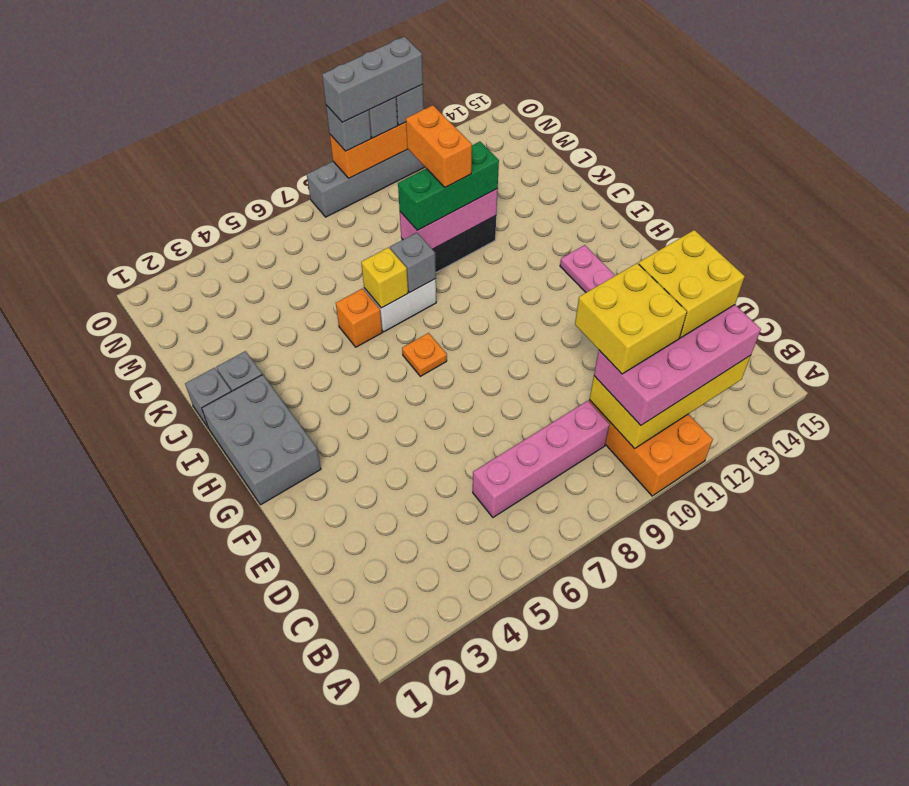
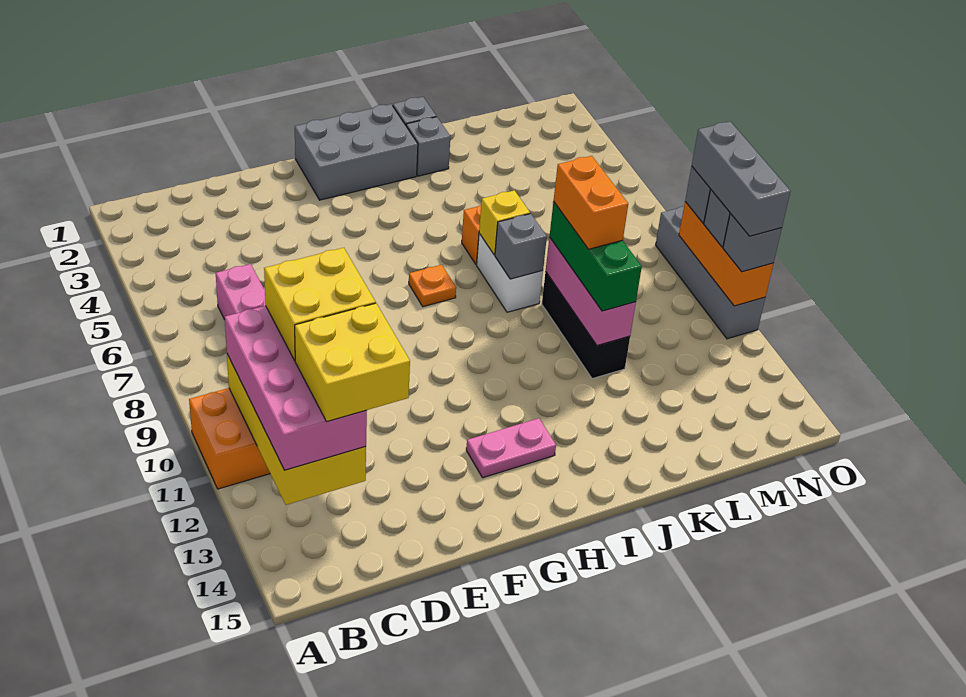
orange brick K10:L10 level 4 -> orange brick K9:K10 level 4

